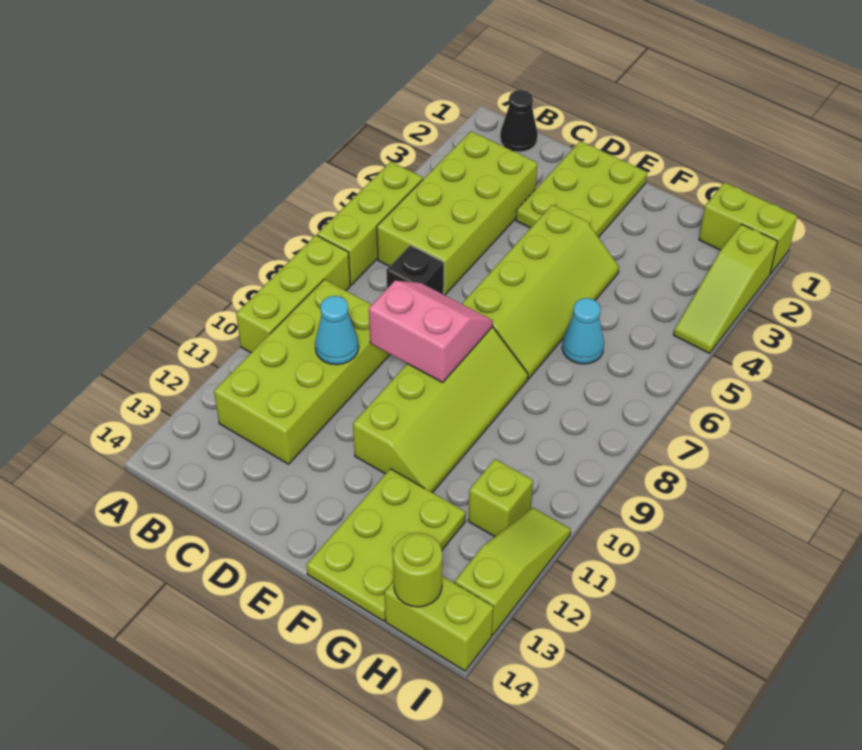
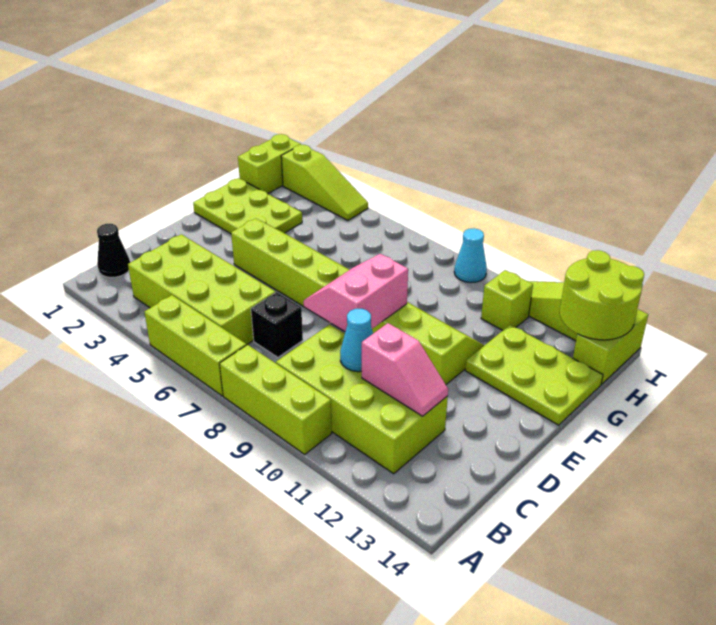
none -> pink slope C11:C12 level 2 top 11
lime plate D1:E3 level 1 -> lime plate F1:G3 level 1
cyan cone G6 level 1 -> cyan cone I9 level 1
lime round brick H14 level 2 -> lime round brick H13:I14 level 2

